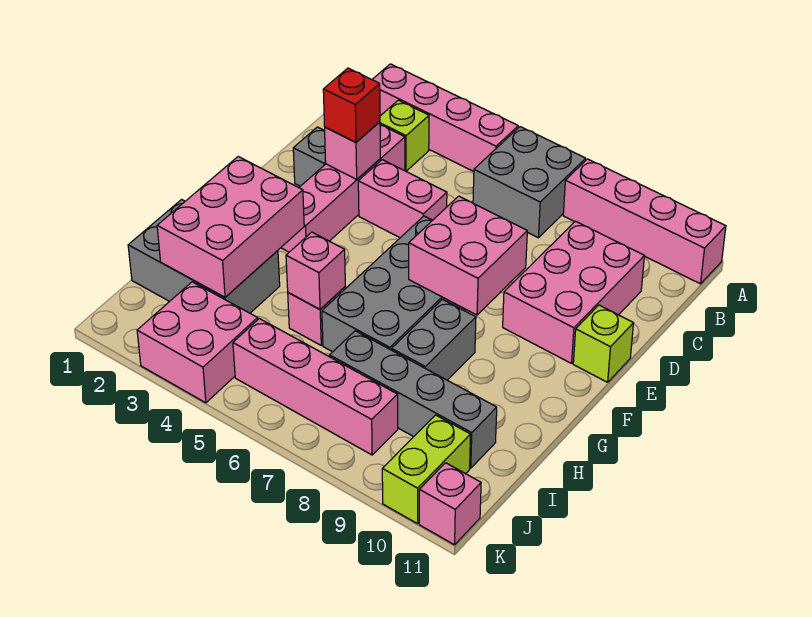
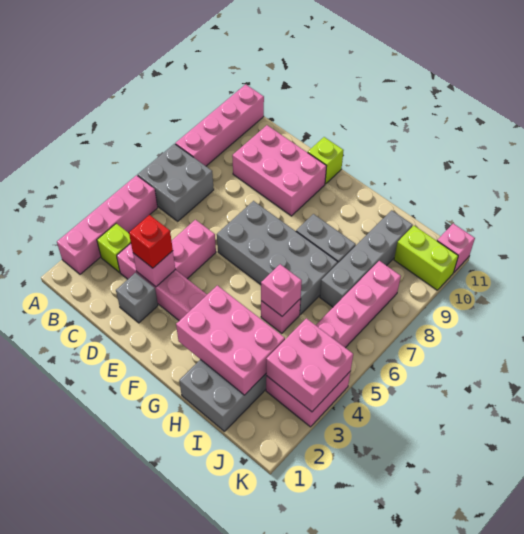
pink brick E7:F8 level 2 -> pink brick J3:K4 level 2

